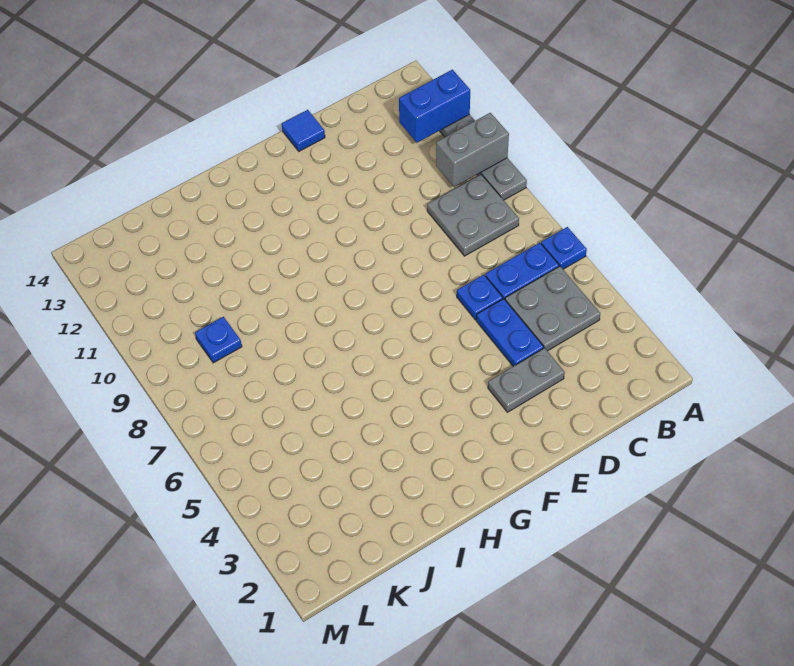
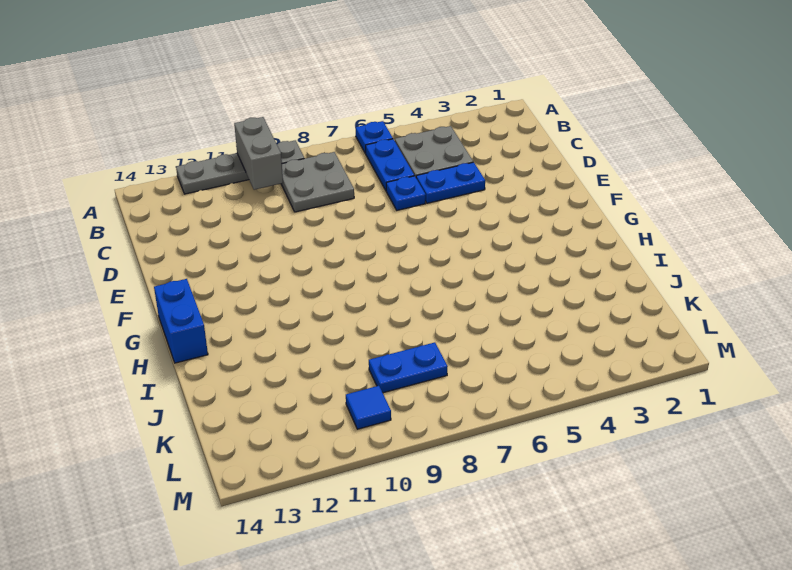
blue brick A12:B12 level 2 -> blue brick G14:H14 level 1
grey plate D3:E3 level 1 -> none
blue tile E14 level 1 -> blue tile L10 level 1
blue plate K9 level 1 -> blue plate K8:K9 level 1

